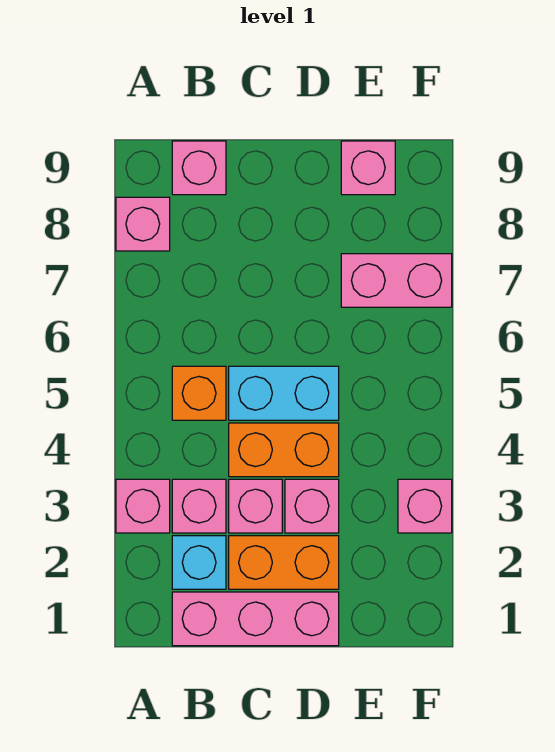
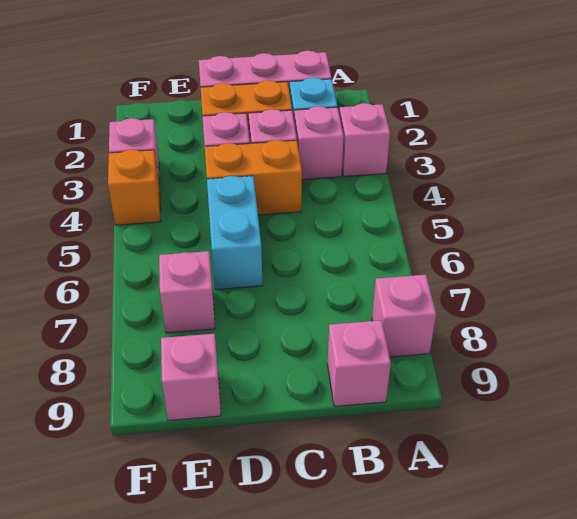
orange brick B5 level 1 -> orange brick F4 level 1
cyan brick C5:D5 level 1 -> cyan brick D5:D6 level 1
pink brick E7:F7 level 1 -> pink brick E7 level 1

